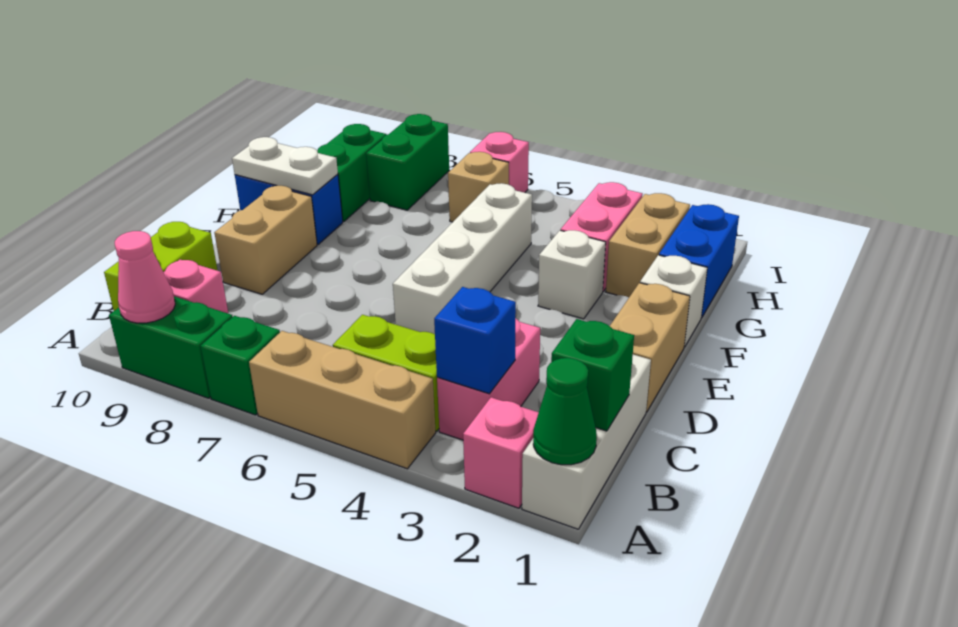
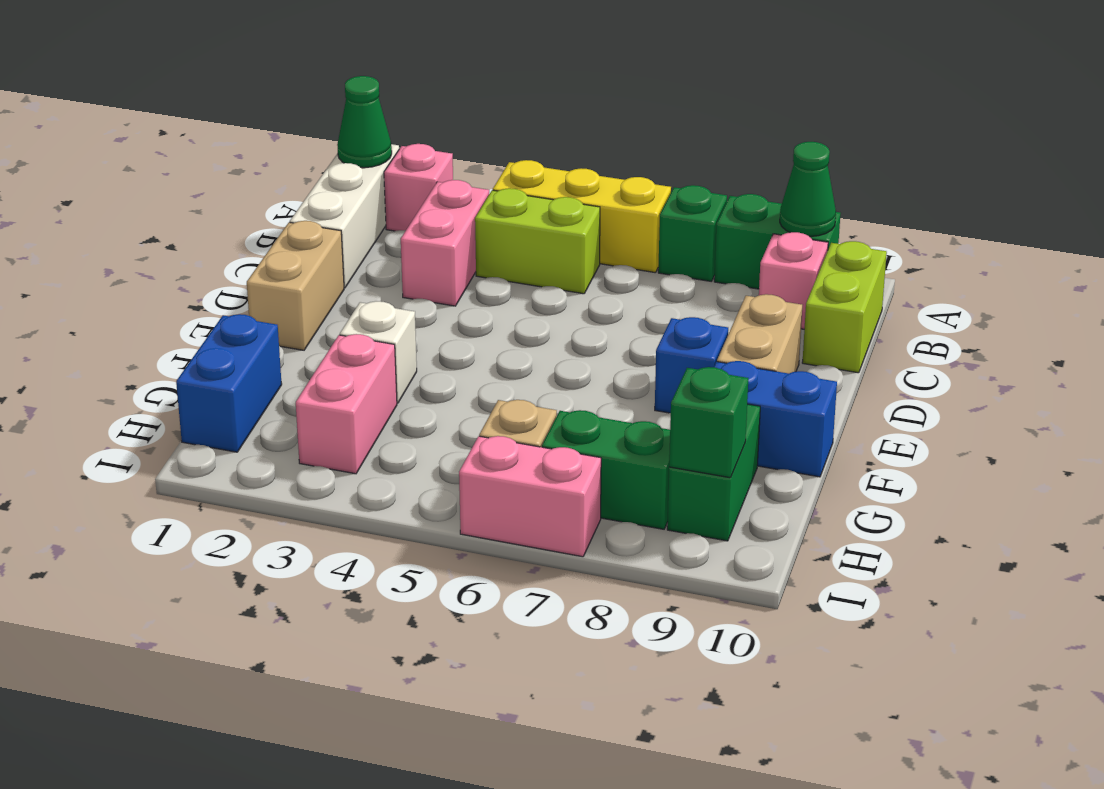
tan brick A4:A6 level 1 -> yellow brick A4:A6 level 1
pink cone A9 level 2 -> green cone A9 level 2
green brick B1 level 2 -> green brick H9 level 2
blue brick B3 level 2 -> blue brick E8 level 1
white brick D5:G5 level 1 -> none
white brick F1 level 1 -> none
white plate F9:F10 level 2 -> none
tan brick G2:H2 level 1 -> none
green brick H8:I8 level 1 -> green brick H7:H8 level 1
pink brick I6 level 1 -> pink brick I6:I7 level 1

